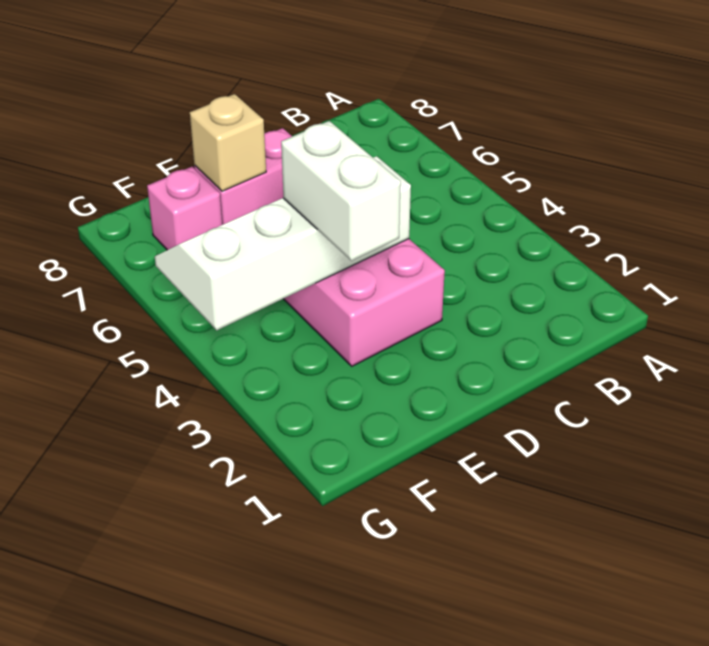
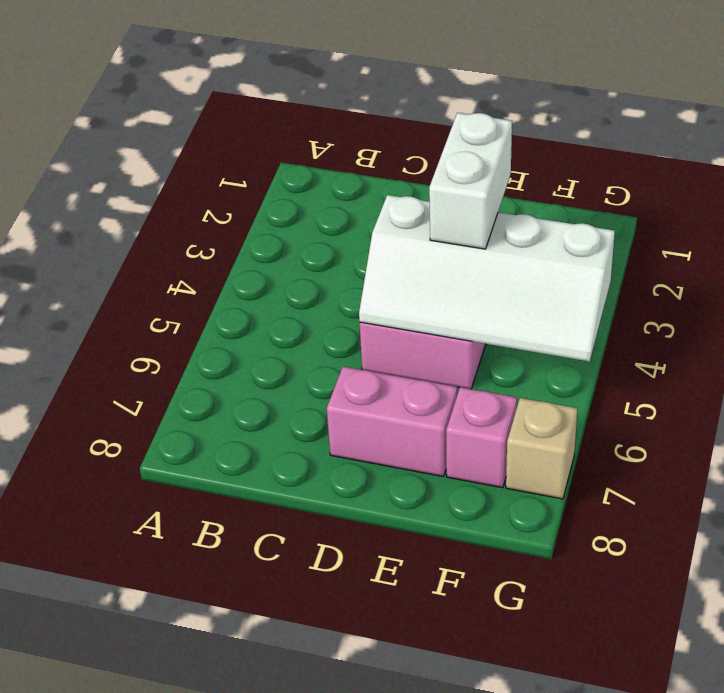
tan brick E7 level 2 -> tan brick G7 level 1

